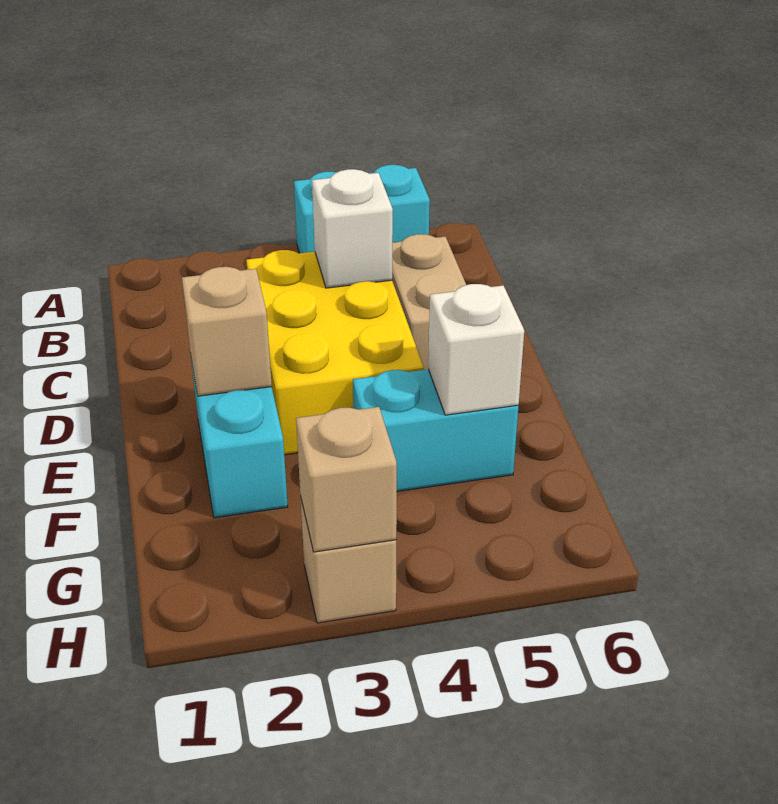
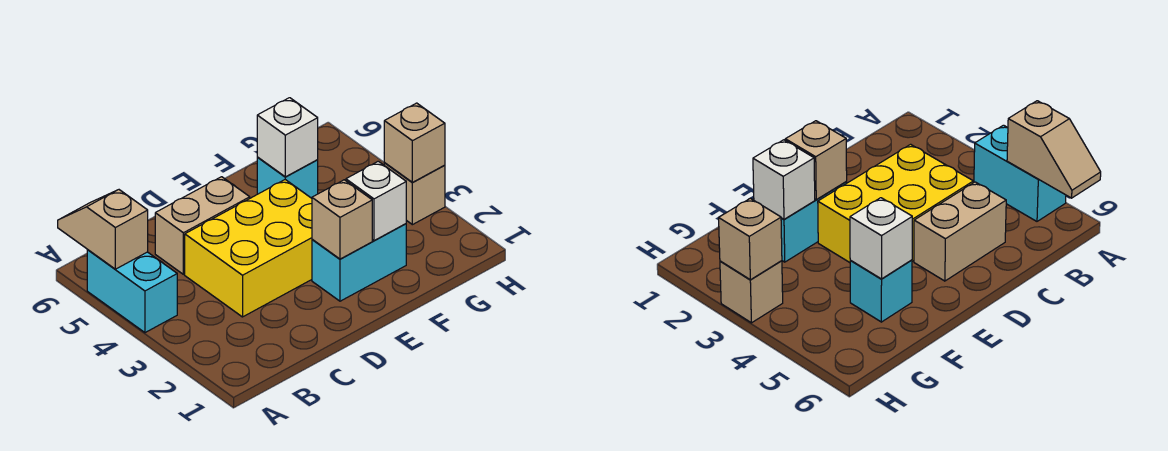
none -> tan slope A5:A6 level 2 top 5
white brick C4 level 2 -> white brick F2 level 2
cyan brick F4:F5 level 1 -> cyan brick F5 level 1

